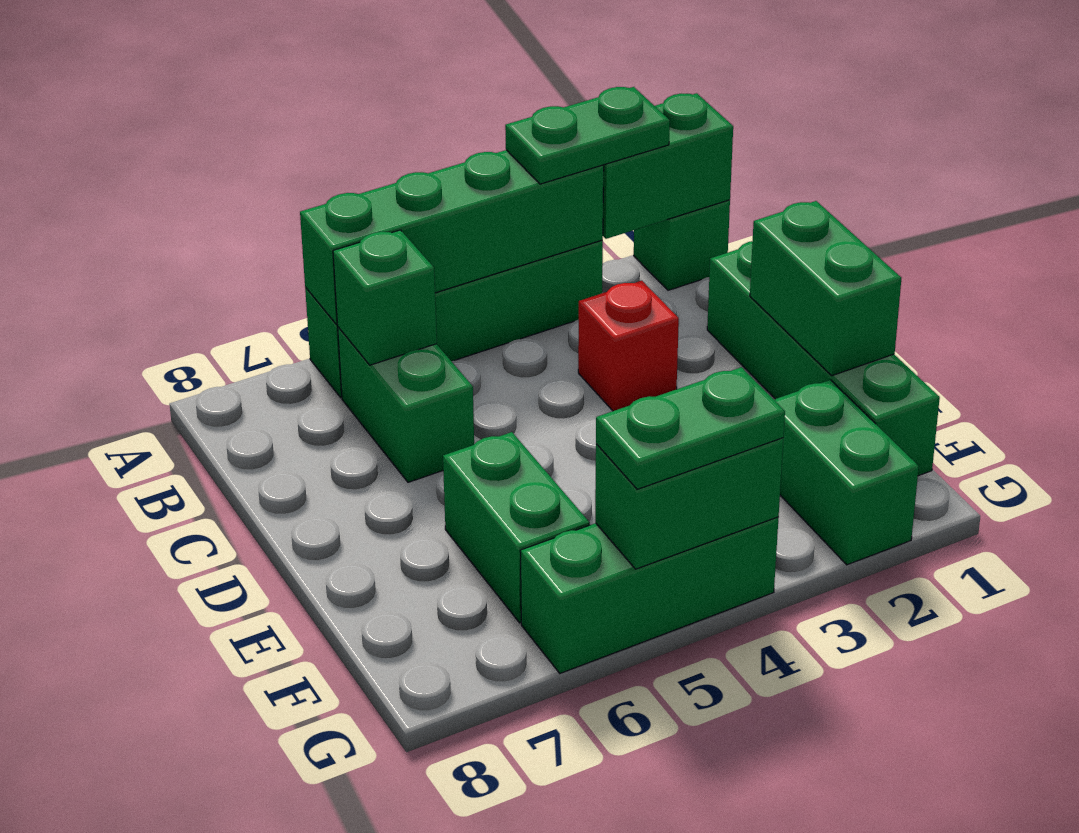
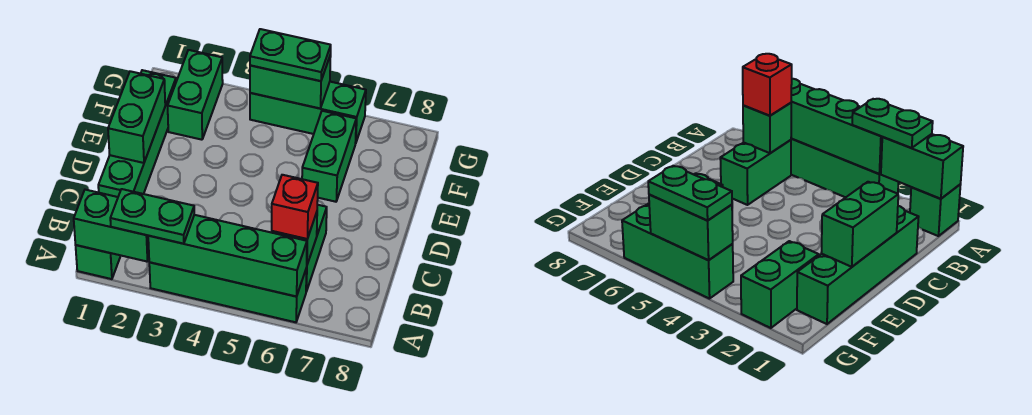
red brick C3 level 1 -> red brick B6 level 3

